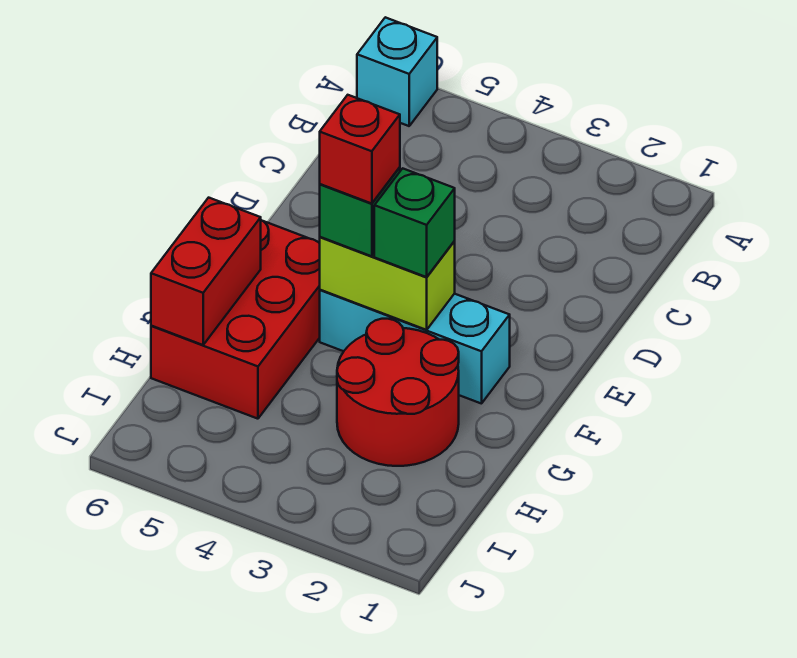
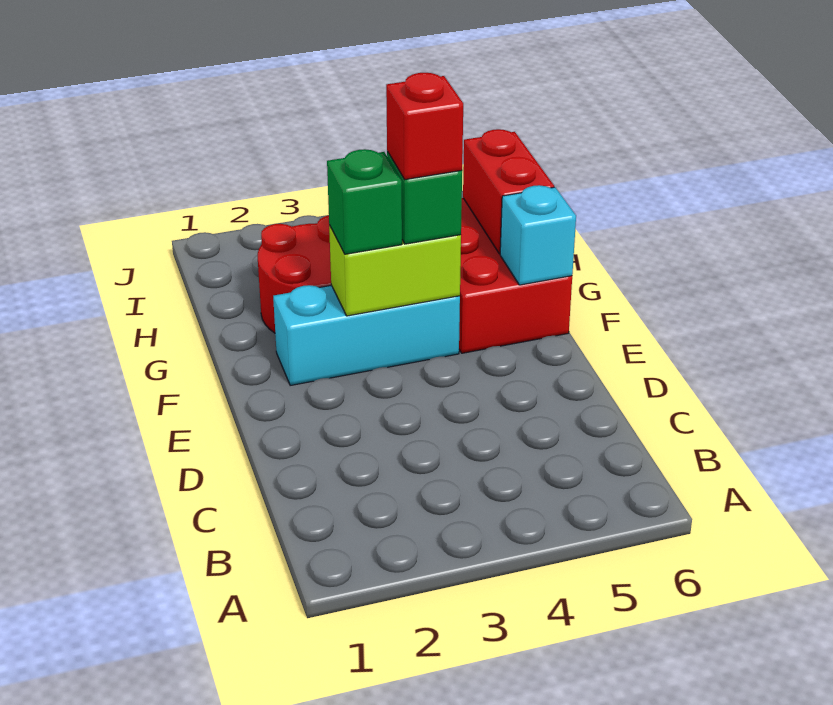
cyan brick A6 level 1 -> cyan brick F6 level 2

